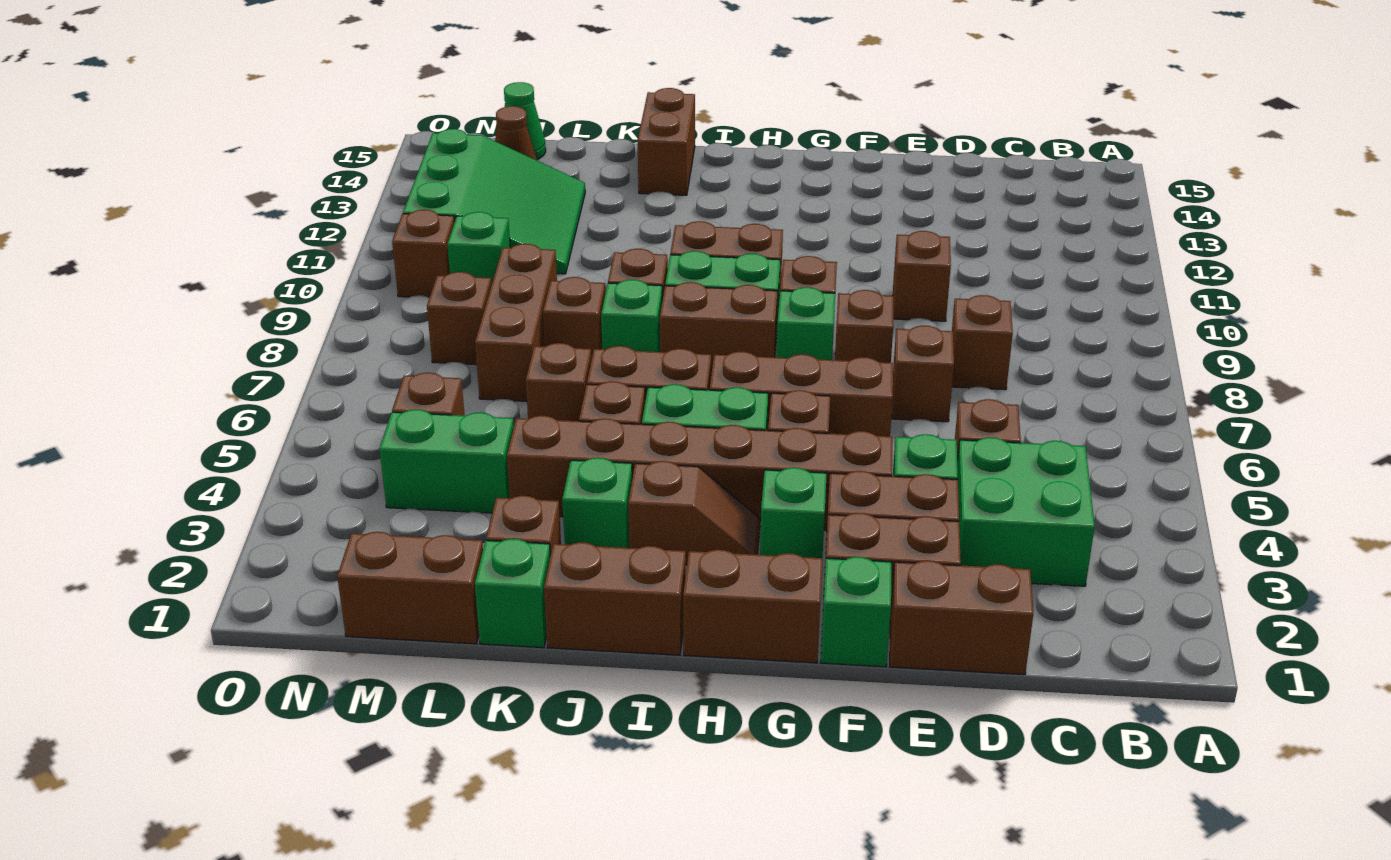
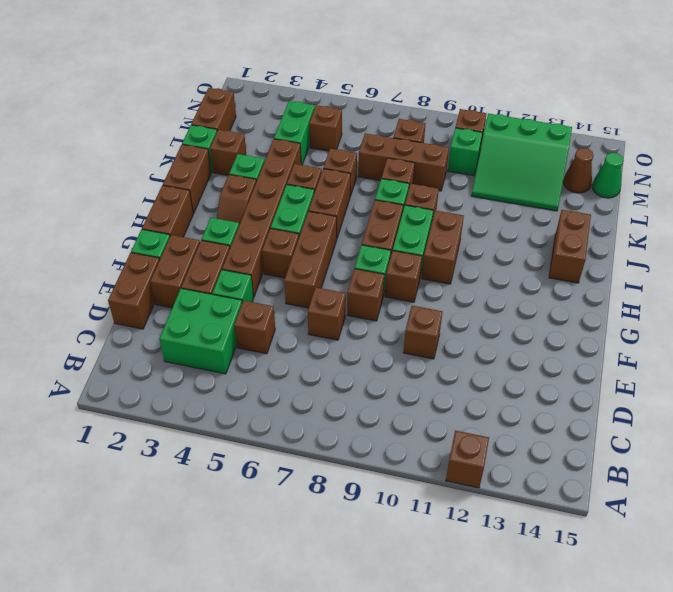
brown brick D8 level 1 -> brown brick A12 level 1
brown brick J14:J15 level 1 -> brown brick I14:J14 level 1

